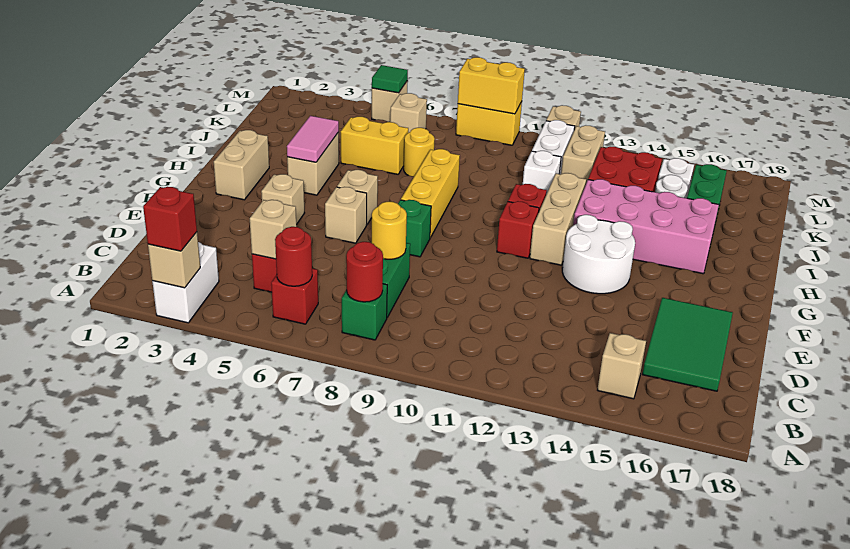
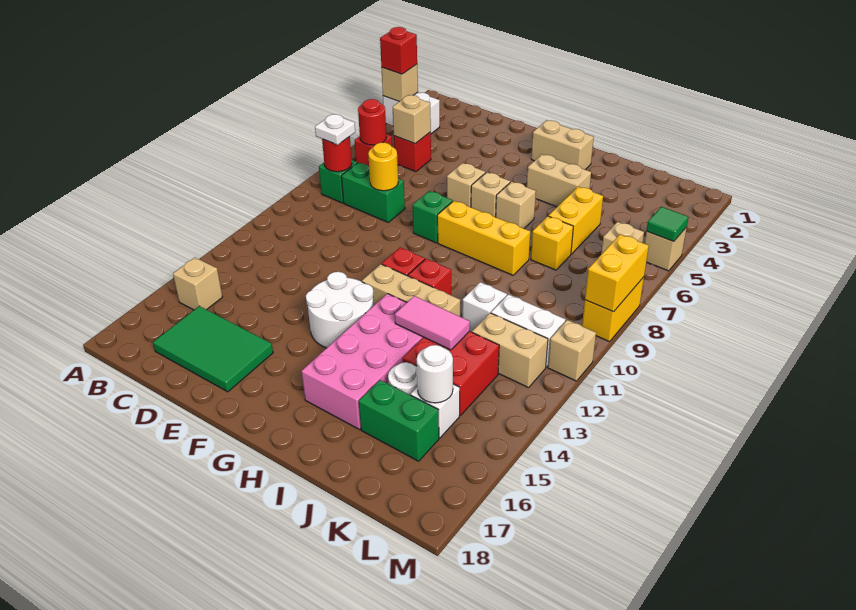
none -> white plate B8 level 3
tan brick F4 level 1 -> tan brick H6 level 1
pink tile H4:I4 level 2 -> pink tile I13:J13 level 2
yellow round brick J7 level 1 -> yellow brick J7 level 1
none -> white round brick K15 level 2

